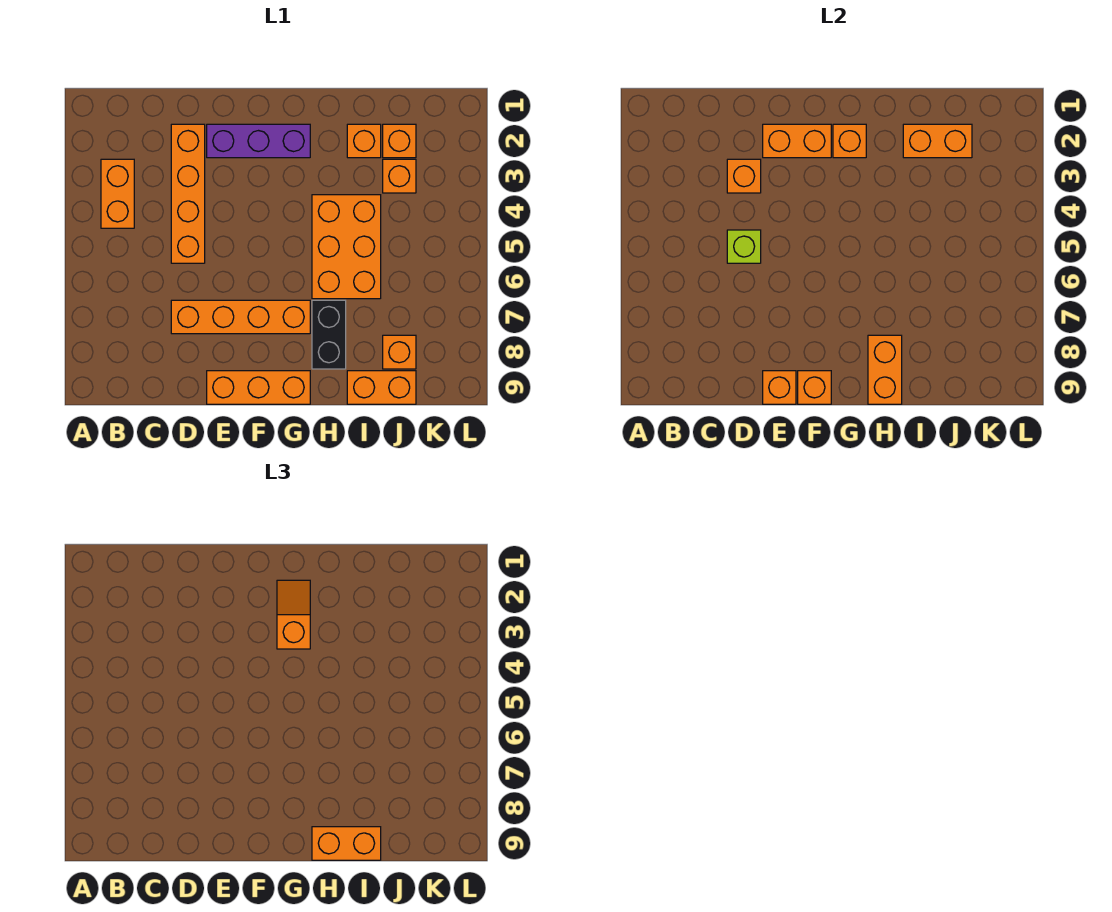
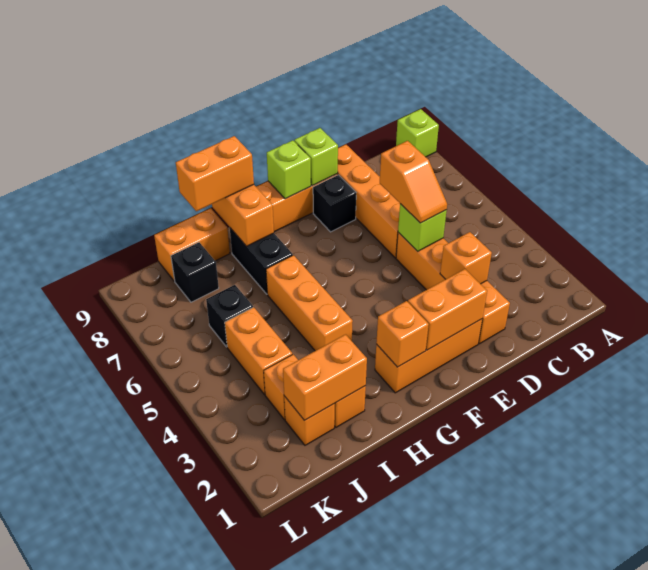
none -> lime brick A9 level 1
orange brick B3:B4 level 1 -> orange brick J4:J5 level 1
orange brick D7:G7 level 1 -> orange brick D6:D9 level 1
purple brick E2:G2 level 1 -> orange brick E2:G2 level 1
none -> black brick E8 level 1
orange brick E9 level 2 -> lime brick E9 level 2
orange brick F9 level 2 -> lime brick F9 level 2
orange slope G2:G3 level 3 top 3 -> orange slope D5:D6 level 3 top 6
orange brick H4:I6 level 1 -> orange brick H4:H6 level 1
none -> black brick J6 level 1
orange brick J8 level 1 -> black brick J8 level 1

